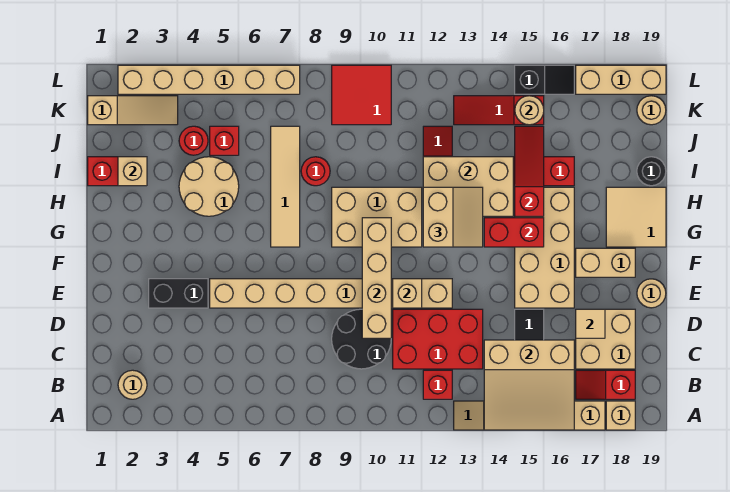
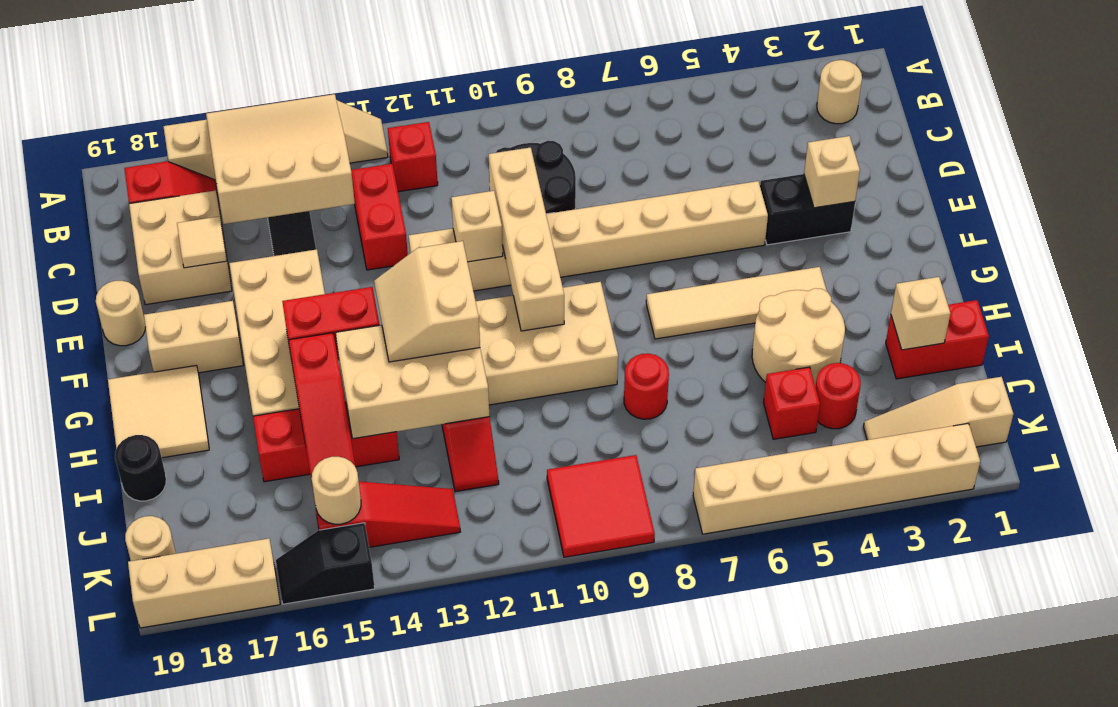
tan brick A18 level 1 -> tan brick E3 level 2
red brick C11:D13 level 1 -> red brick C13:D13 level 1
tan tile G7:J7 level 1 -> tan tile G4:G7 level 1

